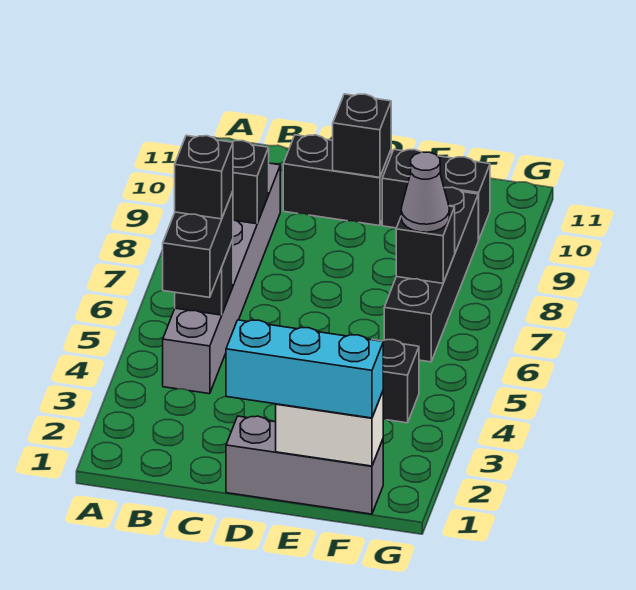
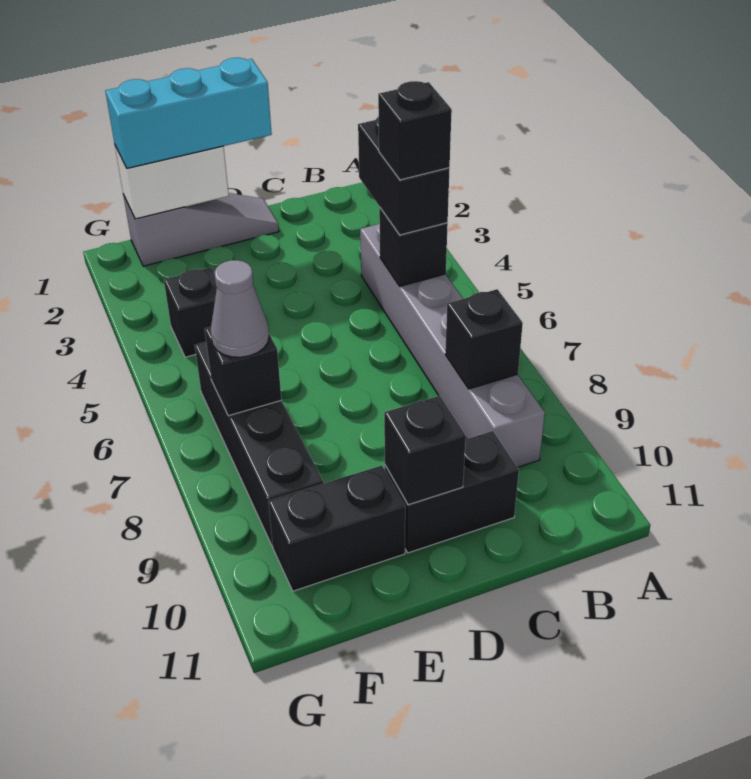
grey brick D1:F1 level 1 -> grey slope D1:F1 level 1 top F

